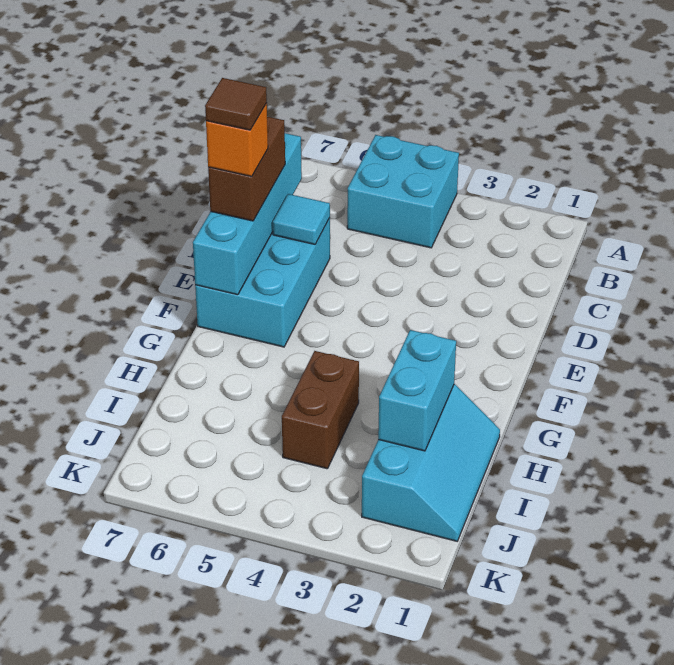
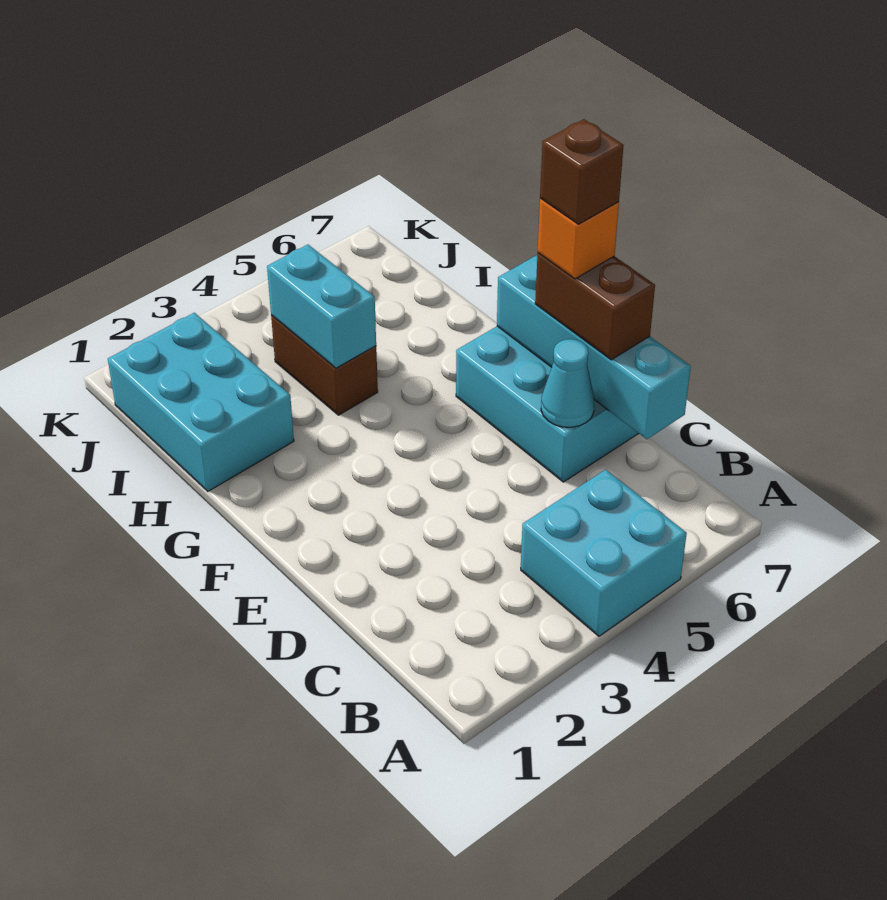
cyan tile D6 level 2 -> cyan cone D6 level 2
brown tile E7 level 5 -> brown brick E7 level 5
cyan slope H1:J2 level 1 top 2 -> cyan brick H1:J2 level 1
cyan brick H2:I2 level 2 -> cyan brick H4:I4 level 2

